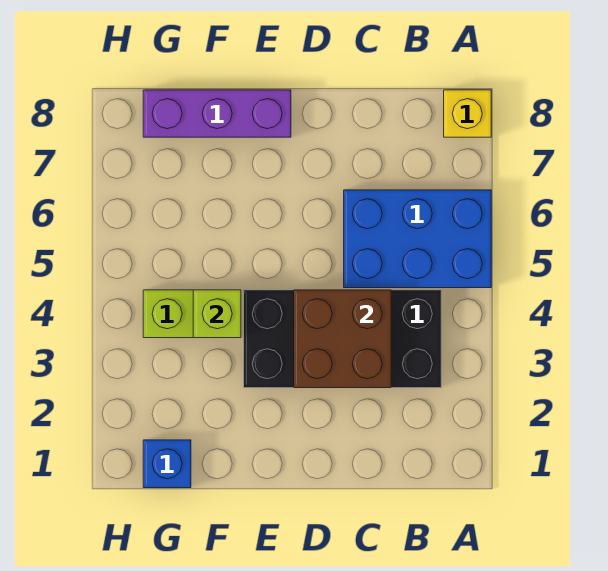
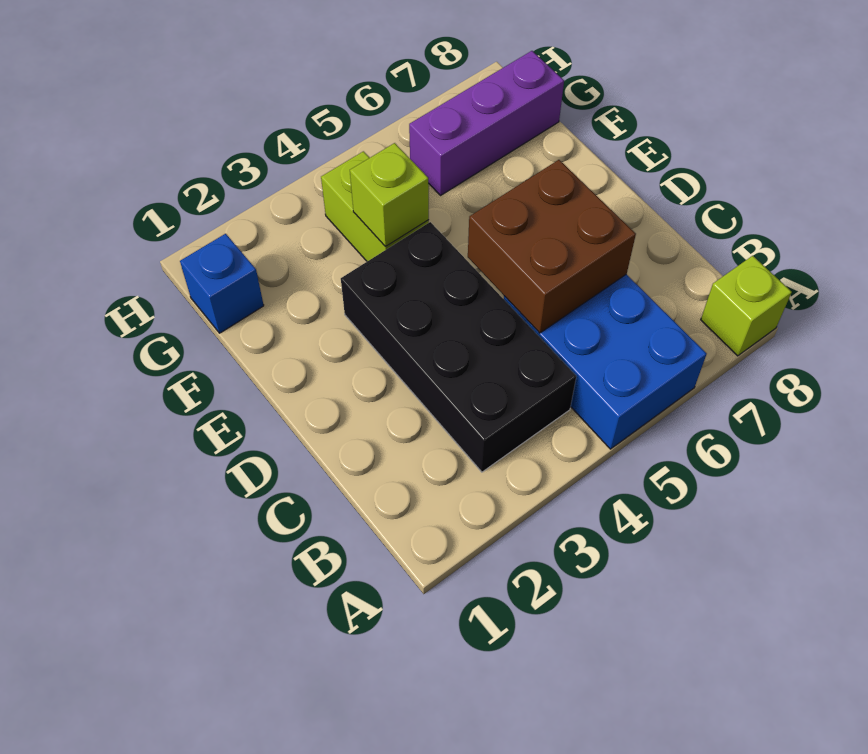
yellow brick A8 level 1 -> lime brick A8 level 1
brown brick C3:D4 level 2 -> brown brick C5:D6 level 2
purple brick E8:G8 level 1 -> purple brick G6:G8 level 1

